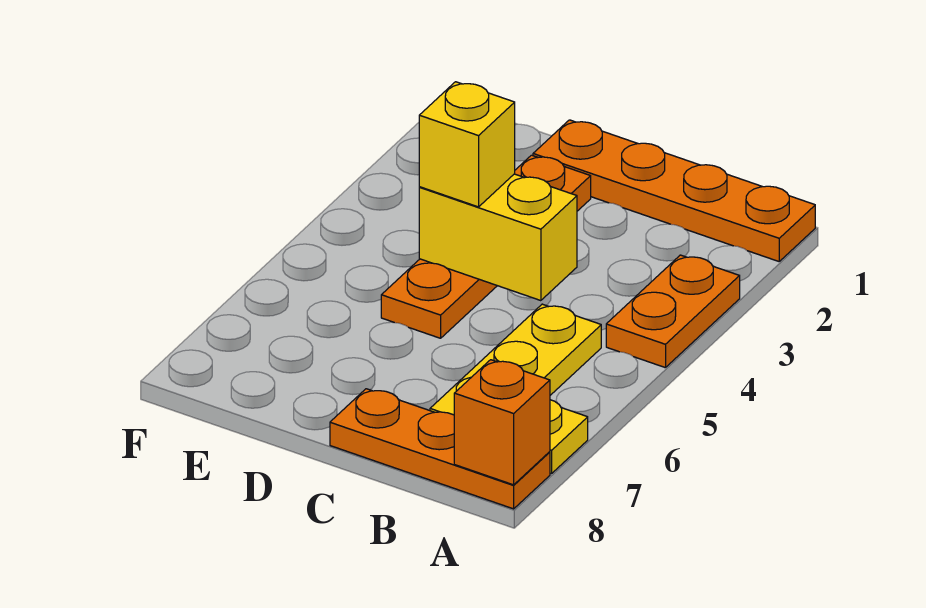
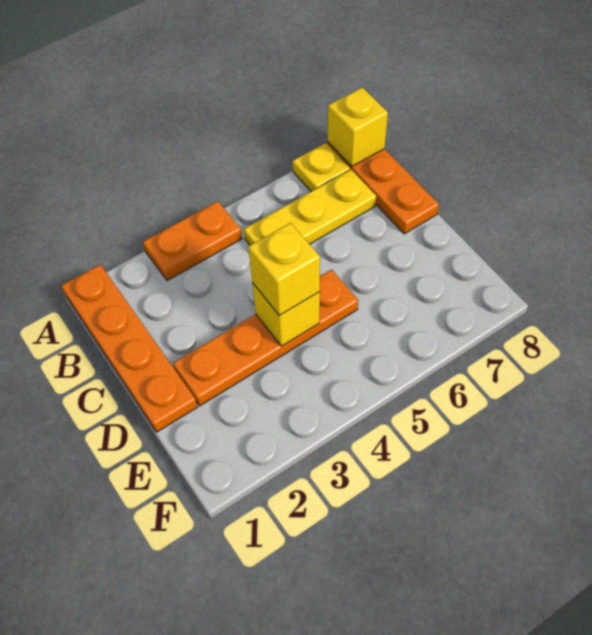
orange brick A8 level 2 -> yellow brick A8 level 2
yellow brick C4:D4 level 2 -> yellow brick D4 level 2

